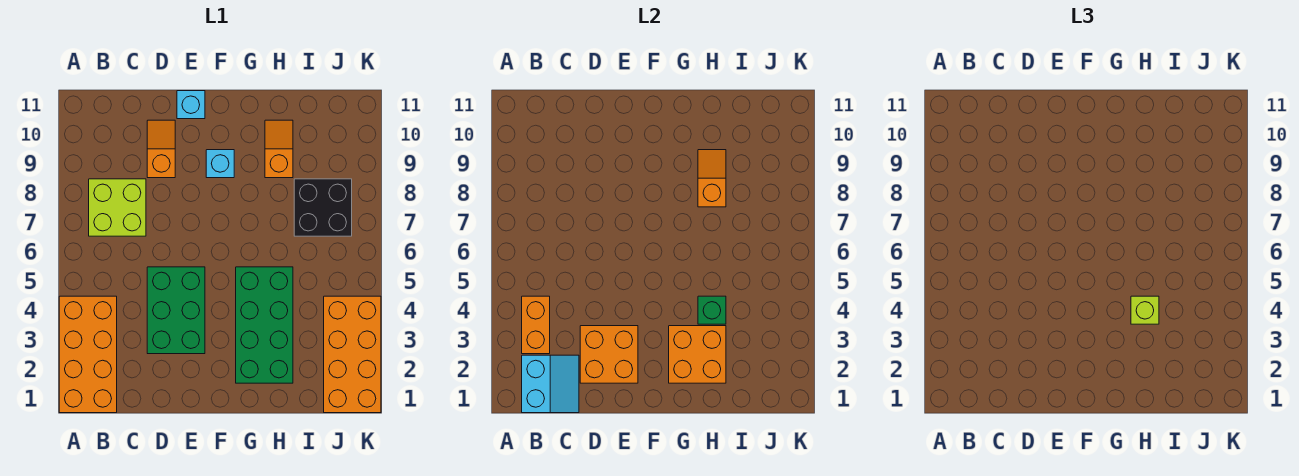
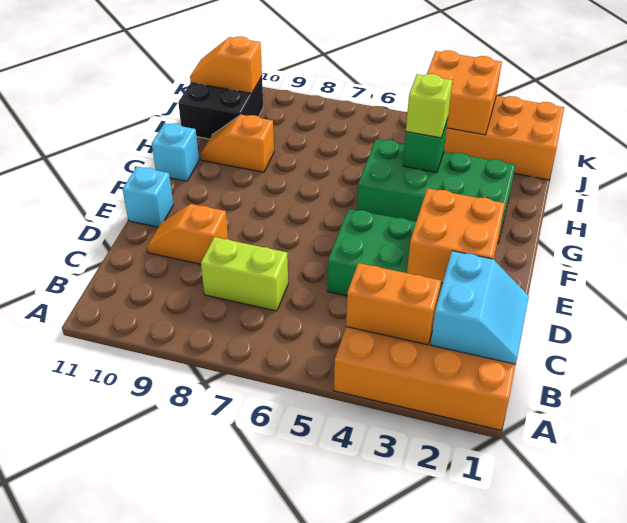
cyan slope B1:C2 level 2 top B -> cyan slope B1:C2 level 2 top 2
lime brick B7:C8 level 1 -> lime brick C7:C8 level 1
cyan brick F9 level 1 -> cyan brick G11 level 1
orange brick G2:H3 level 2 -> orange brick J3:K4 level 2
orange slope H8:H9 level 2 top 8 -> orange slope J10:J11 level 2 top 10
black brick I7:J8 level 1 -> black brick I10:J11 level 1

